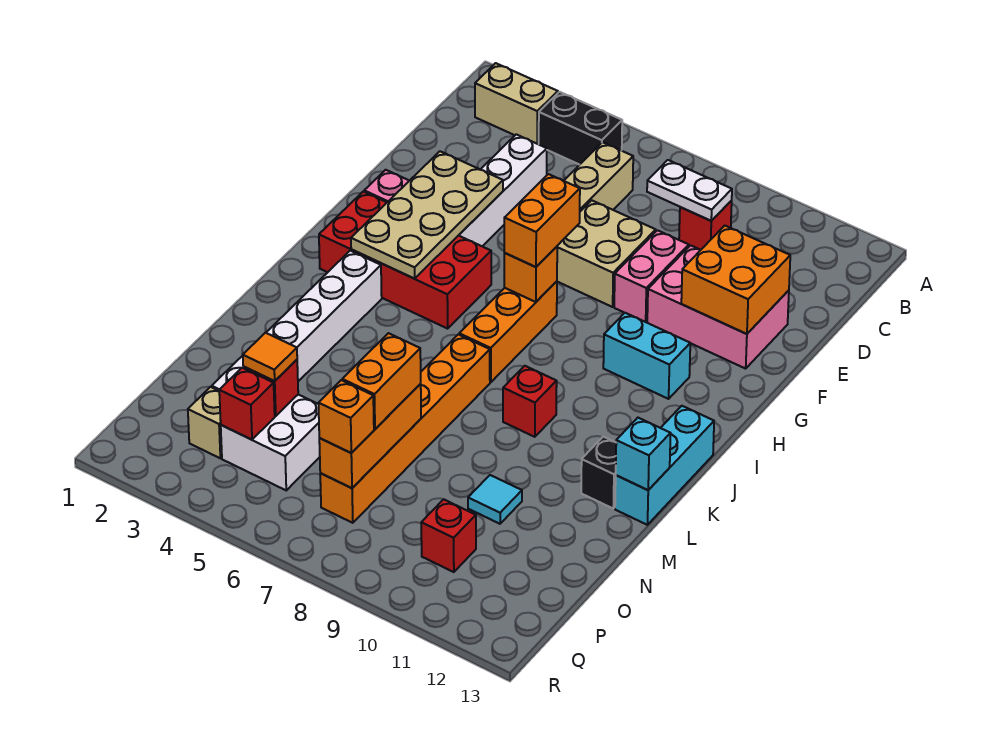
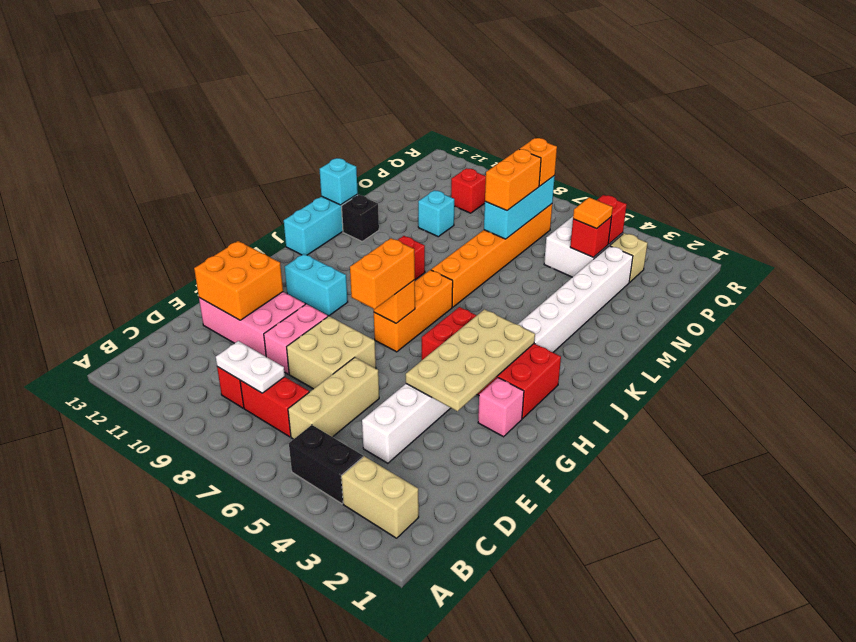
none -> red brick C7:C8 level 1
orange brick N7:P7 level 2 -> cyan brick N7:P7 level 2
cyan tile N10 level 1 -> cyan brick N10 level 1

